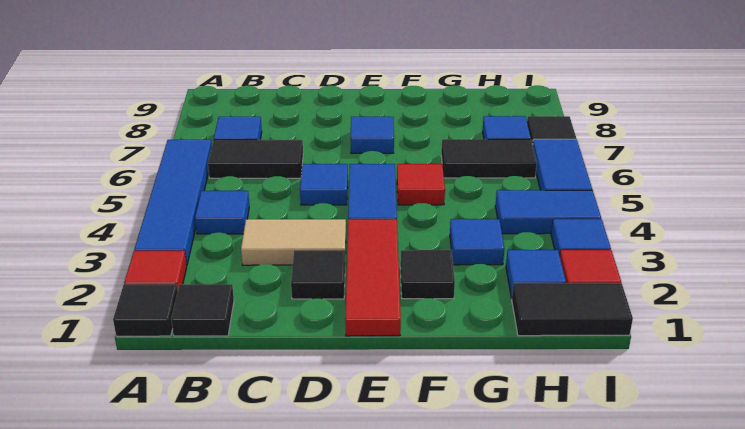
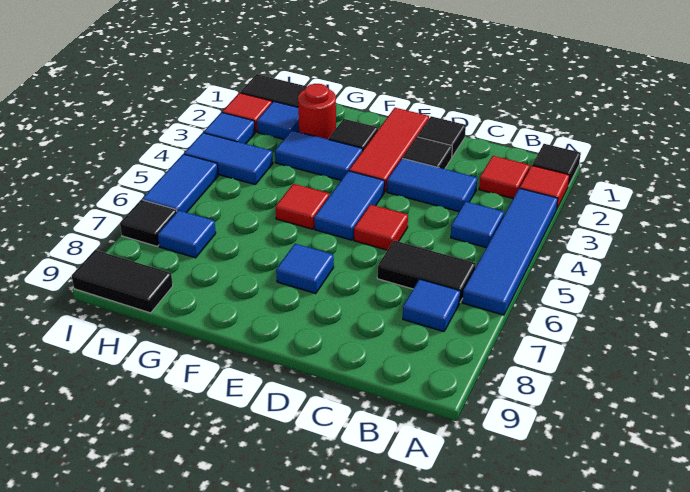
black tile B1 level 1 -> black tile D1 level 1
none -> red tile B2 level 1
tan tile C3:D3 level 1 -> blue tile C3:D3 level 1
blue tile D5 level 1 -> red tile D5 level 1
none -> red round brick G2 level 1
blue tile G3 level 1 -> blue tile F3:G3 level 1
black tile G6:H6 level 1 -> black tile H9:I9 level 1

